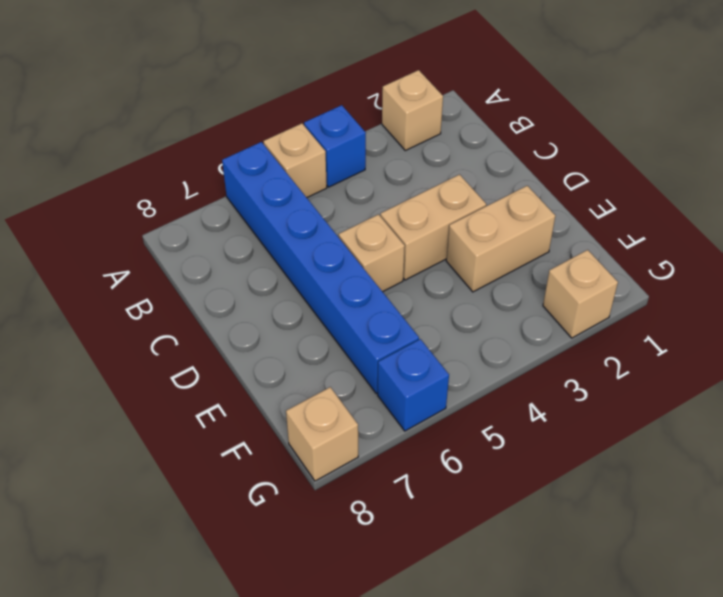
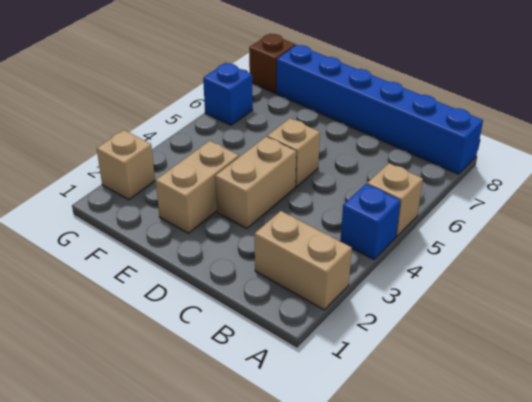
tan brick A2 level 1 -> tan brick A2:B2 level 1
blue brick A6:F6 level 1 -> blue brick A8:F8 level 1
tan brick G8 level 1 -> brown brick G8 level 1

